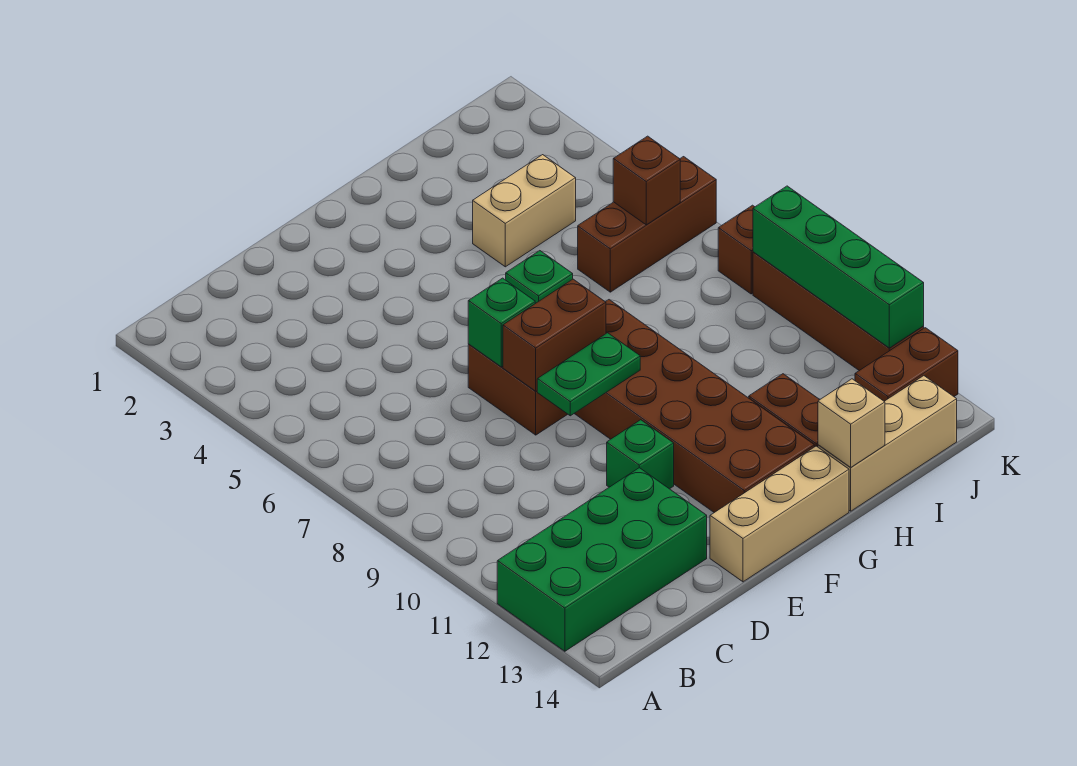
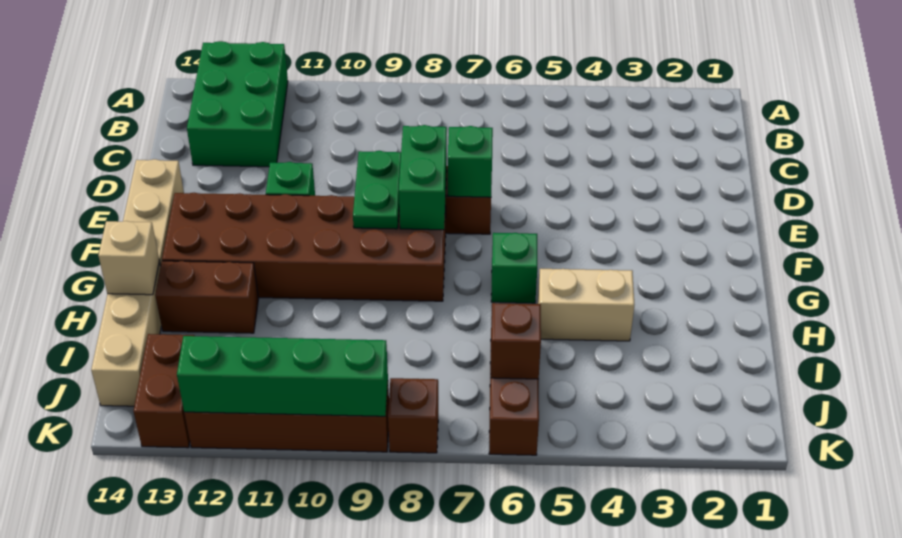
green brick A12:D13 level 1 -> green brick A12:C13 level 1
brown brick E8:F8 level 2 -> green brick E8:F8 level 2
tan brick H4:I4 level 1 -> tan brick H4:H5 level 1

